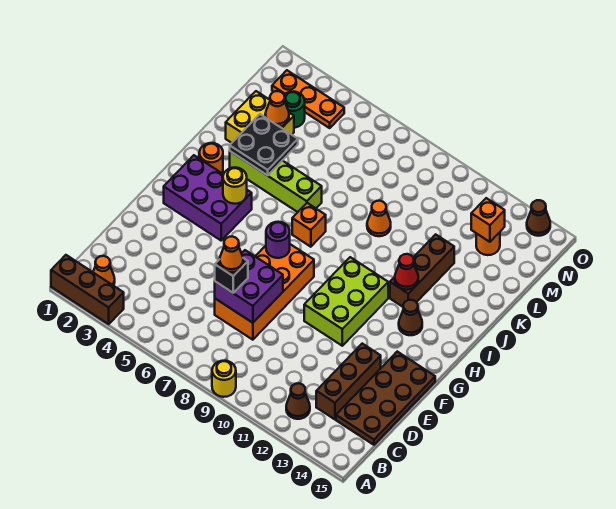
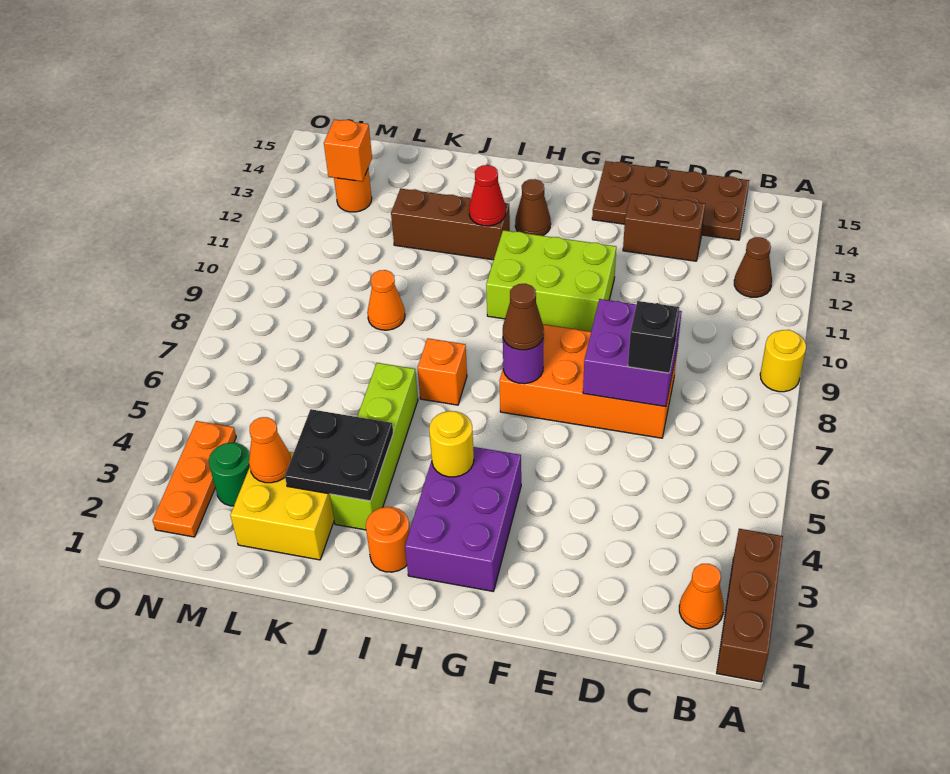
brown brick C13:E13 level 1 -> brown brick D13:E13 level 1
orange cone D7 level 4 -> none
brown cone O14 level 1 -> brown cone G7 level 3

